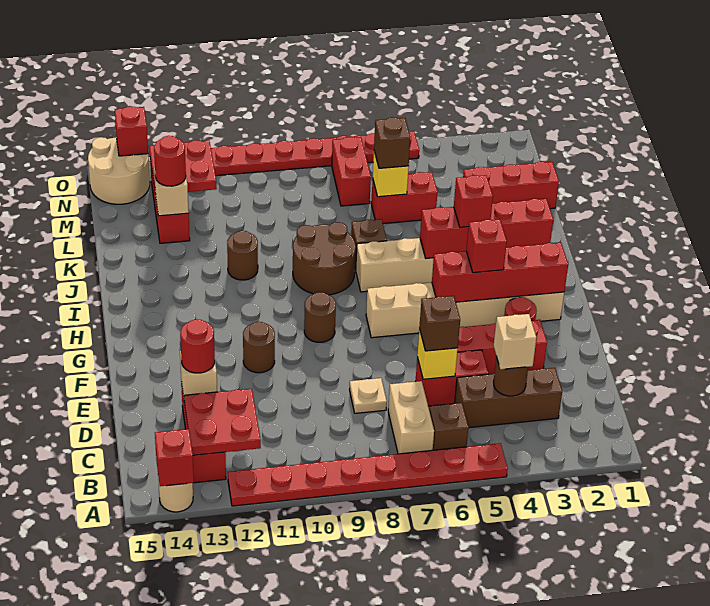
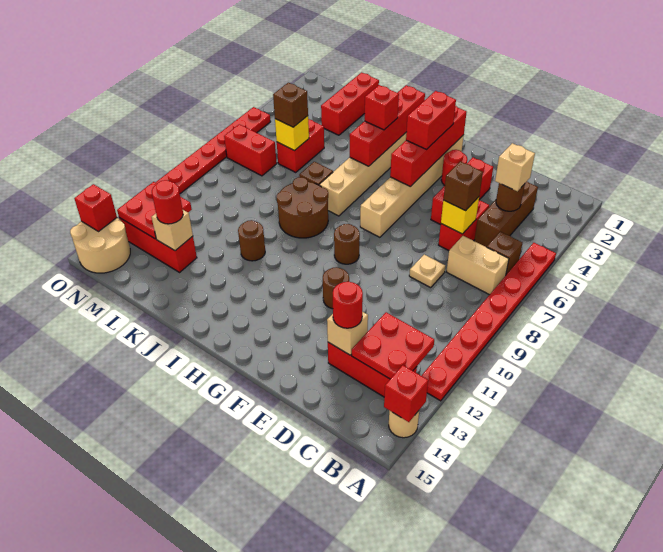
red brick G4 level 3 -> red brick G3:G4 level 3

